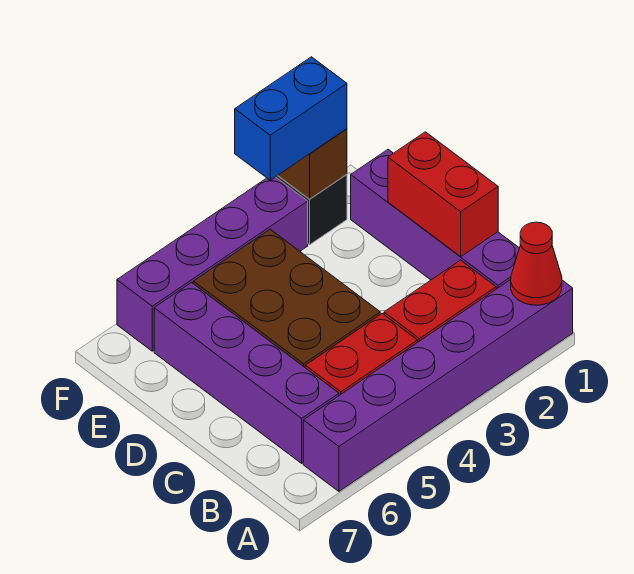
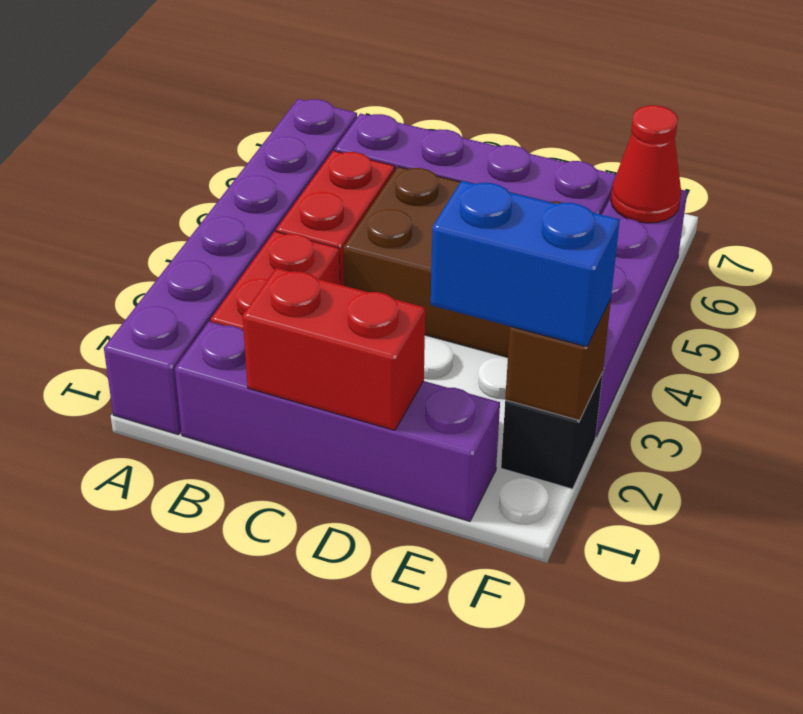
red cone A1 level 2 -> red cone F6 level 2
blue brick F2:F3 level 3 -> blue brick E2:F2 level 3

